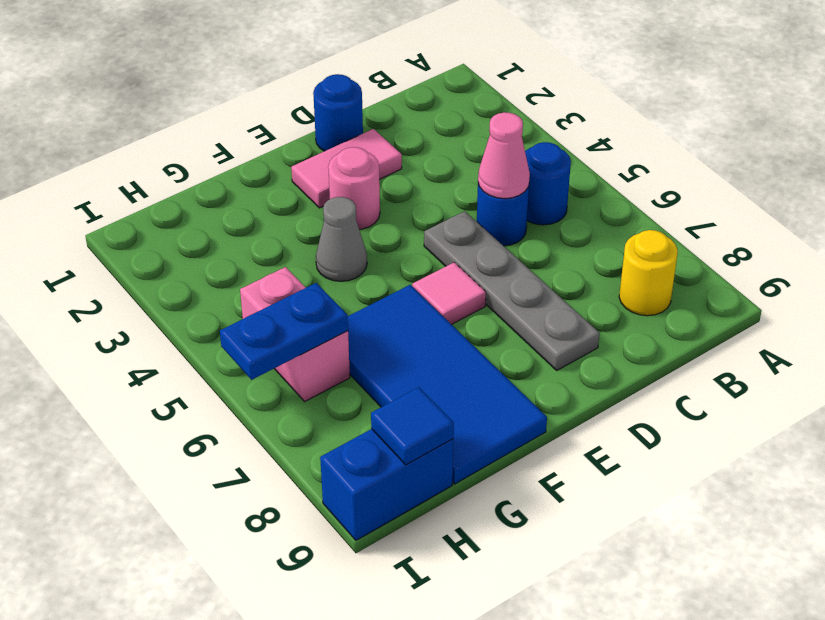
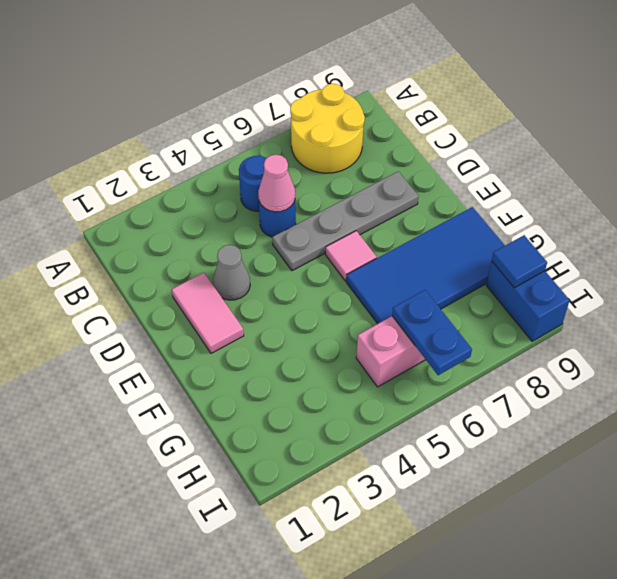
yellow round brick B8 level 1 -> yellow round brick A7:B8 level 1
blue round brick D1 level 1 -> none
pink round brick E3 level 1 -> none
grey cone F4 level 1 -> grey cone D3 level 1

